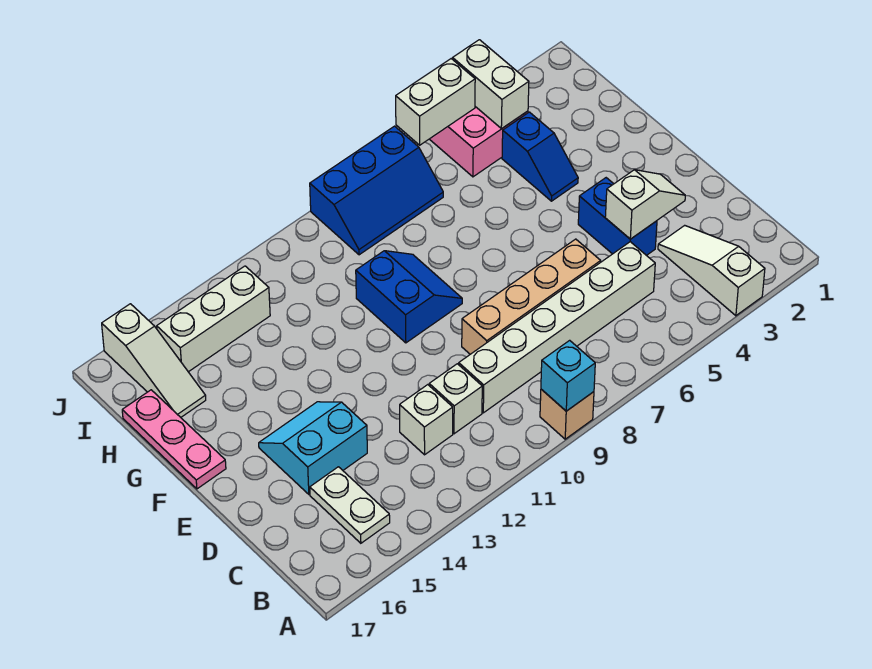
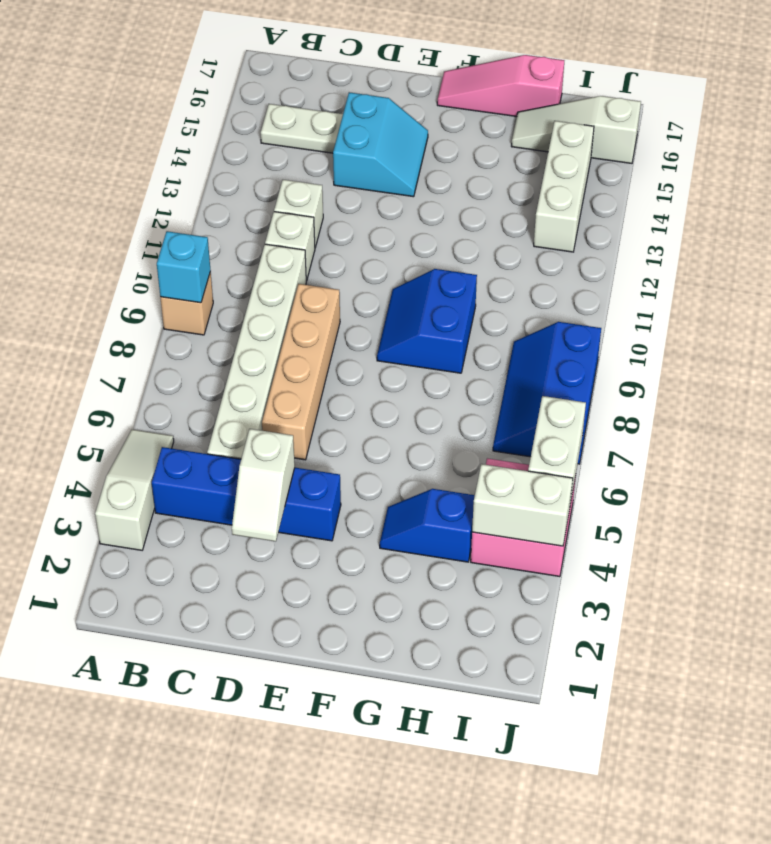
white slope A3:C3 level 1 top A -> white slope A3:A5 level 1 top 3
blue brick D4:E4 level 1 -> blue brick B4:E4 level 1
blue slope F9:G10 level 1 top 10 -> blue slope F9:G10 level 1 top G
pink plate F17:H17 level 1 -> pink slope F17:H17 level 1 top H

